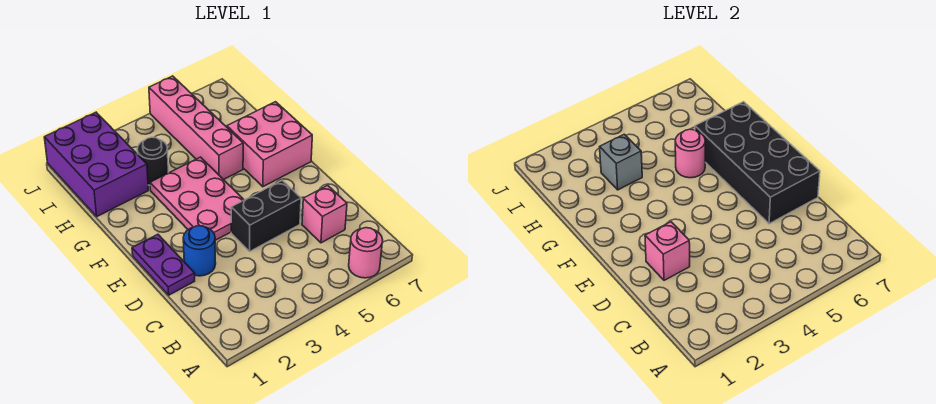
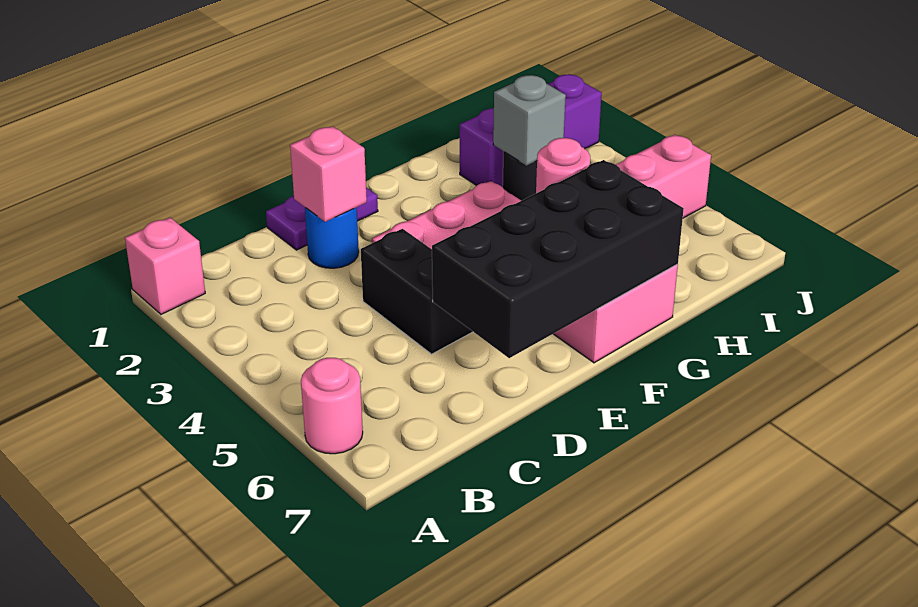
pink brick C6 level 1 -> pink brick A1 level 1
purple brick H1:J2 level 1 -> purple brick H2:J2 level 1

